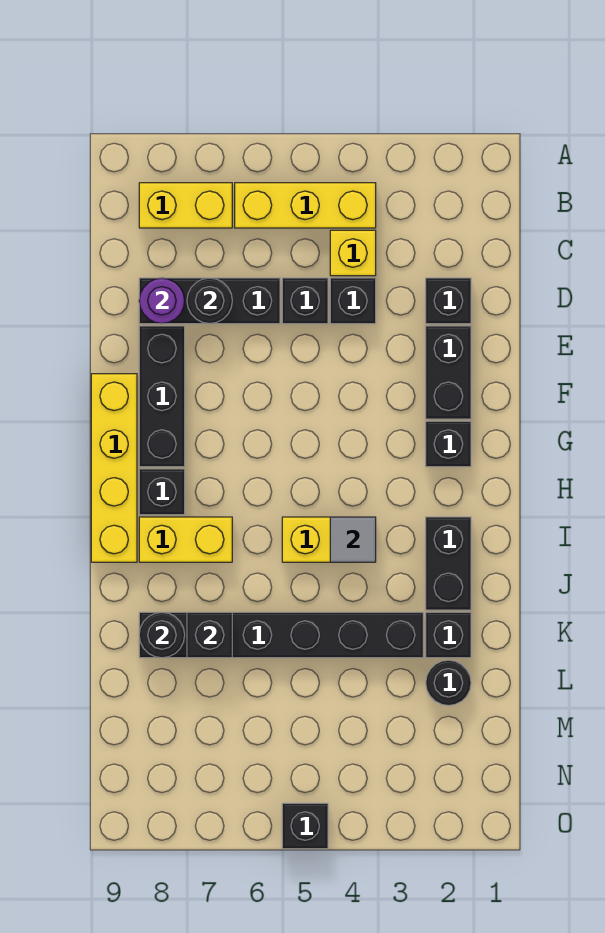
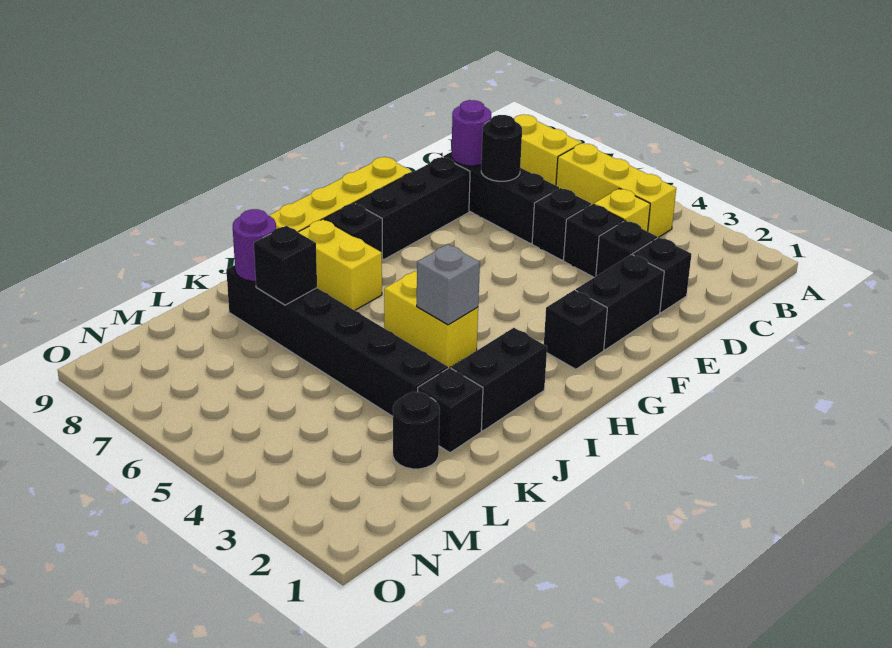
grey tile I4 level 2 -> grey brick I4 level 2
black round brick K8 level 2 -> purple round brick K8 level 2
black brick O5 level 1 -> black brick D3 level 1

